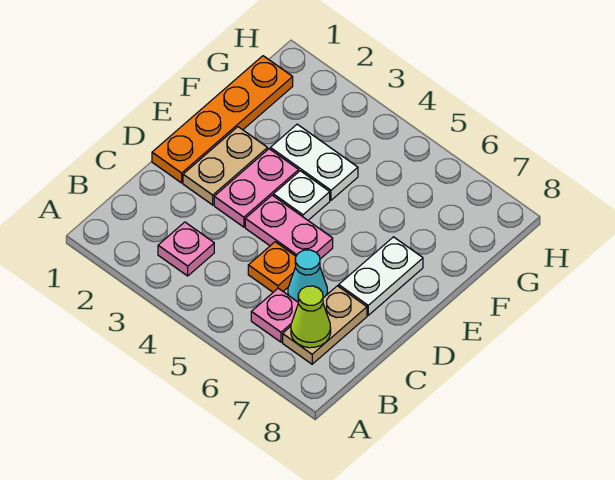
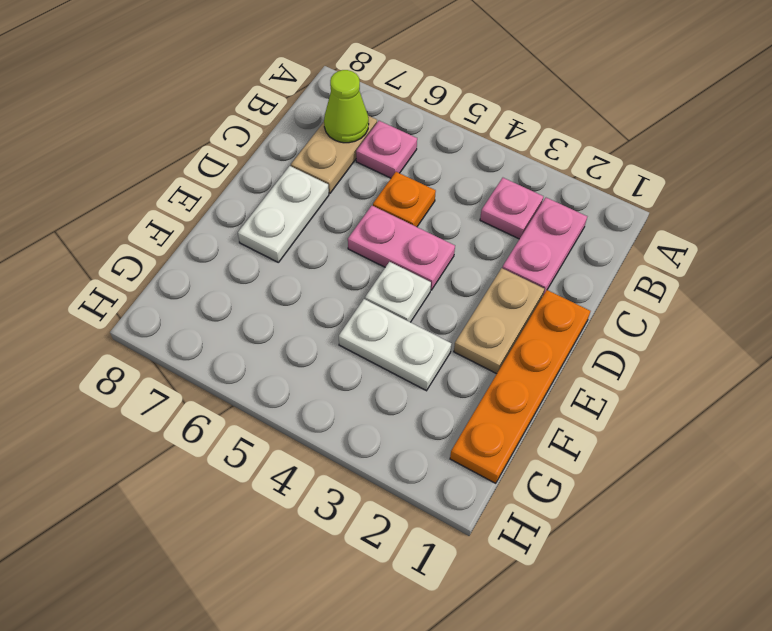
cyan cone C6 level 1 -> none
pink plate D3:E3 level 1 -> pink plate B2:C2 level 1

